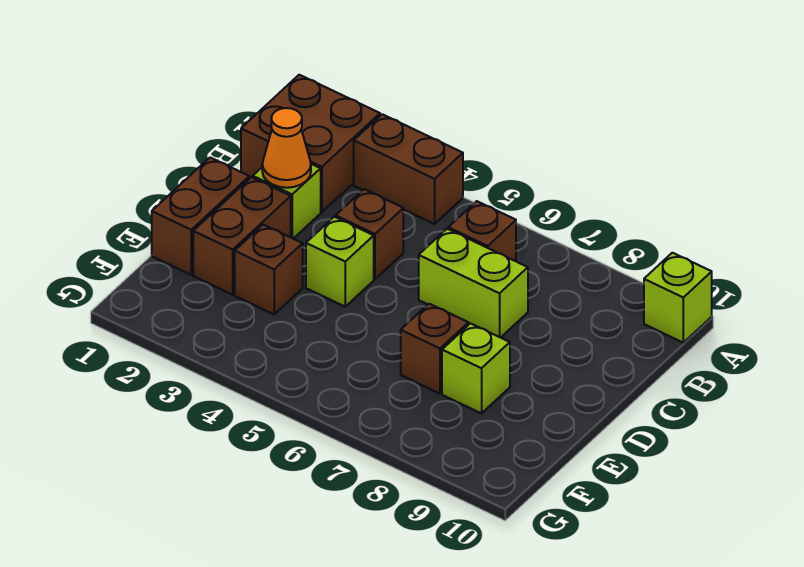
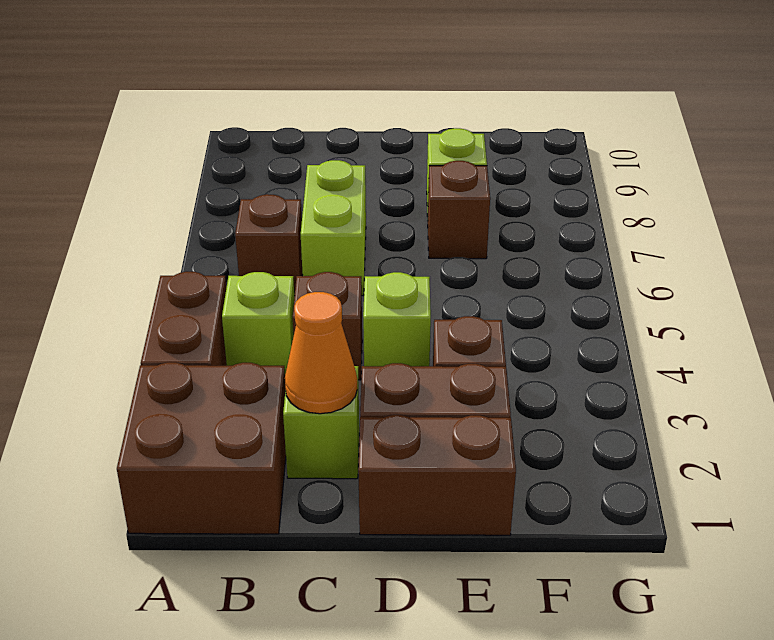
lime brick A10 level 1 -> lime brick B4 level 1

